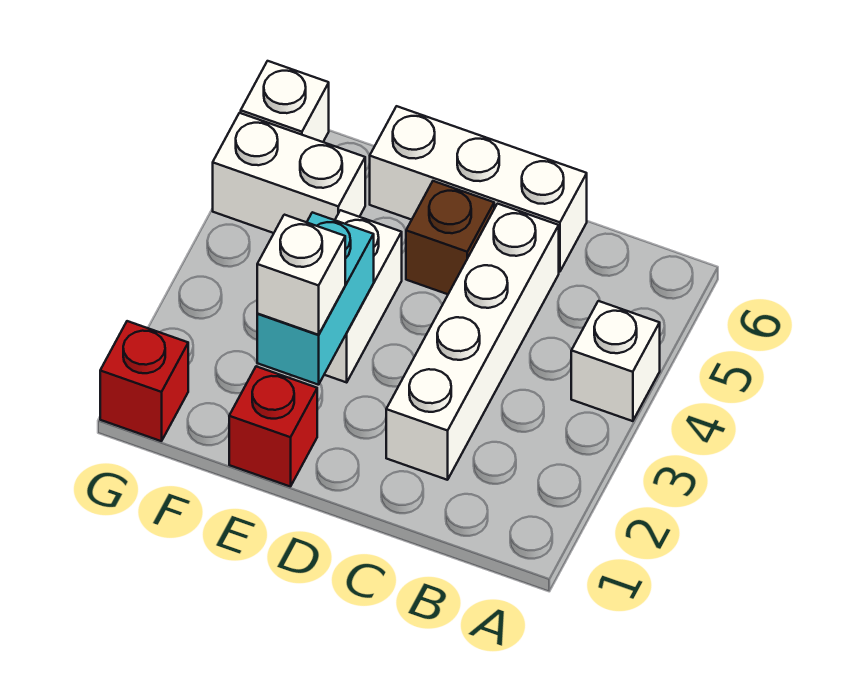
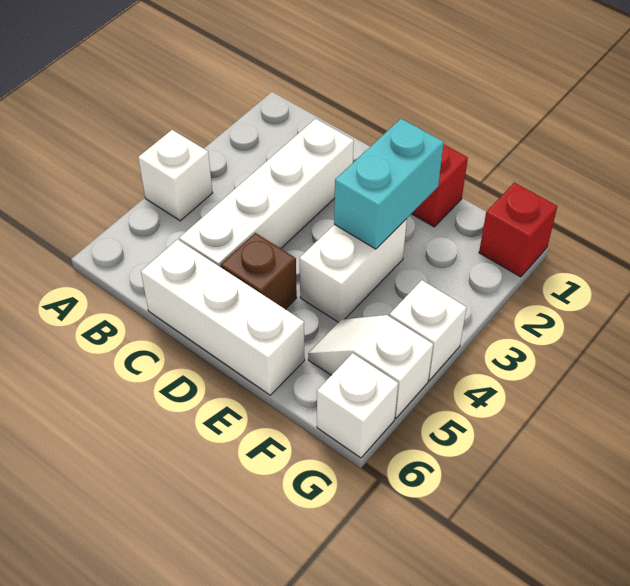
white brick E2 level 3 -> white brick G4 level 1
white brick F5:G5 level 1 -> white slope F5:G5 level 1 top G

